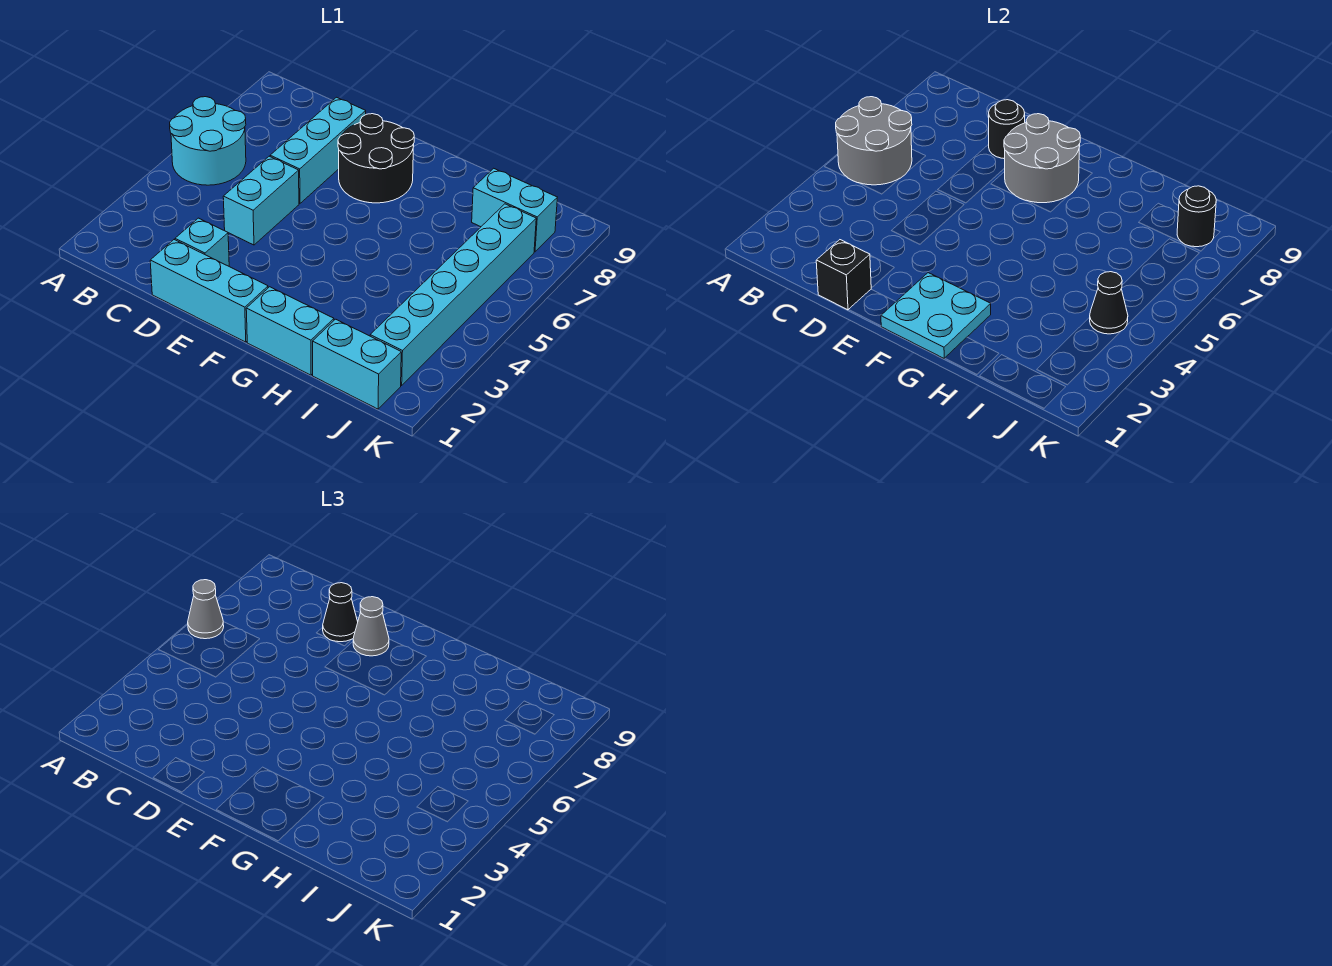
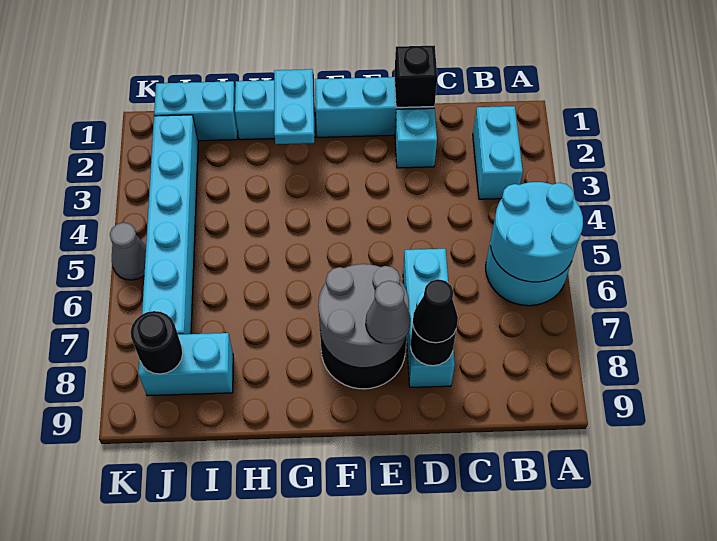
grey round brick A5:B6 level 2 -> cyan round brick A5:B6 level 2
grey cone A6 level 3 -> grey cone K5 level 1
cyan brick D4:D5 level 1 -> cyan brick B2:B3 level 1
cyan plate F1:G2 level 2 -> cyan plate G1:G2 level 2
black cone J4 level 2 -> none

